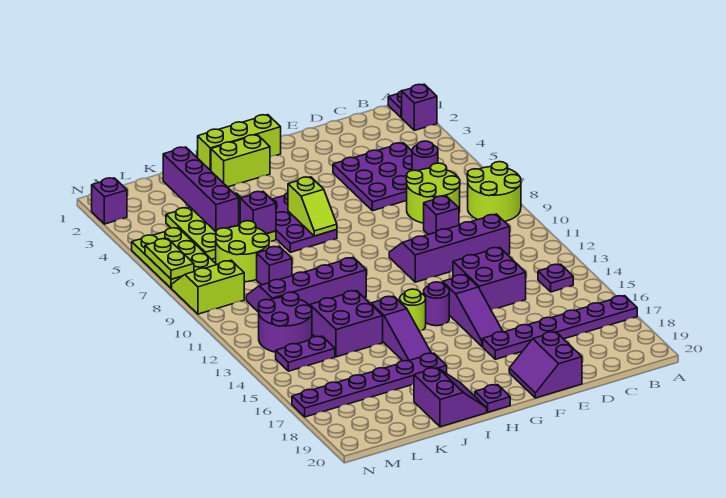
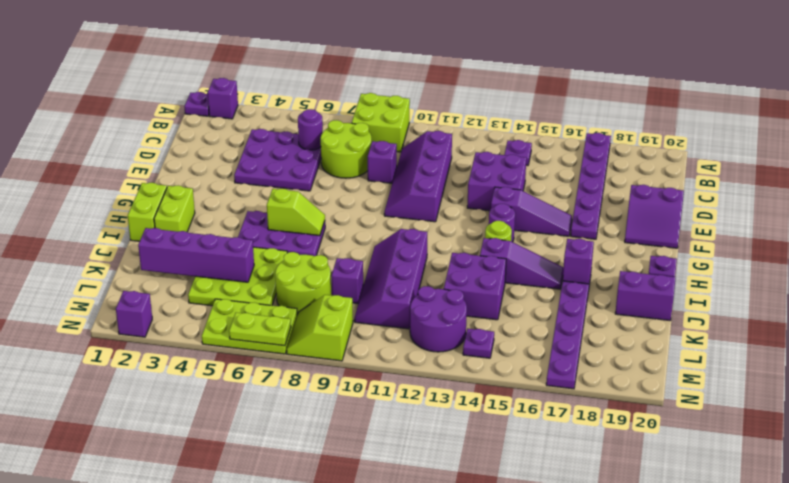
lime round brick A8:B9 level 1 -> lime brick A8:B9 level 1
lime brick G1:I1 level 1 -> lime brick H1:I1 level 1
purple brick J6 level 2 -> purple brick I17 level 2
purple plate L14:M14 level 1 -> purple plate M14 level 1

